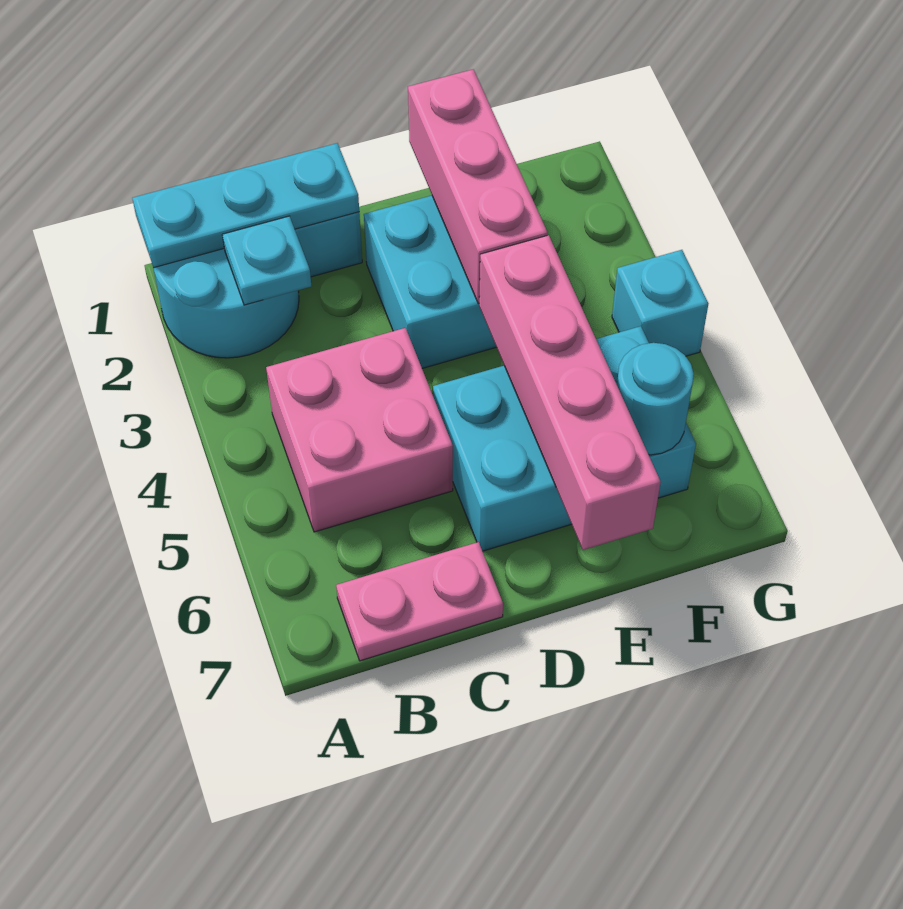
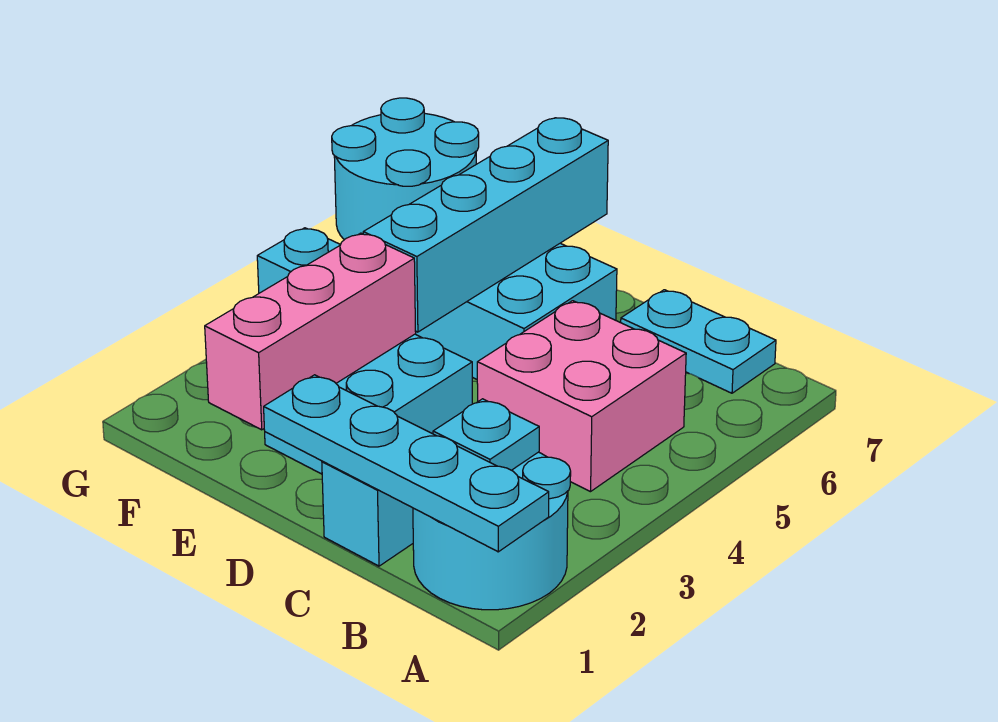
cyan plate A1:C1 level 2 -> cyan plate A1:D1 level 2
pink plate B7:C7 level 1 -> cyan plate B7:C7 level 1
pink brick E4:E7 level 2 -> cyan brick E4:E7 level 2
cyan round brick F6 level 2 -> cyan round brick F5:G6 level 2

